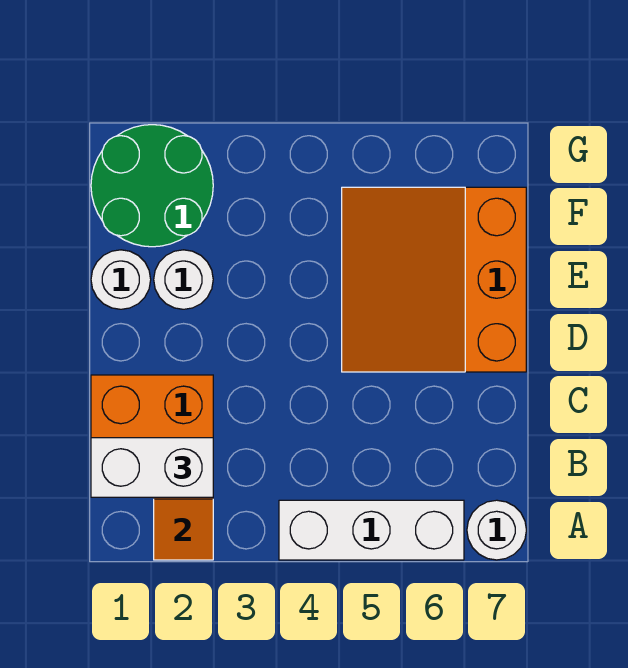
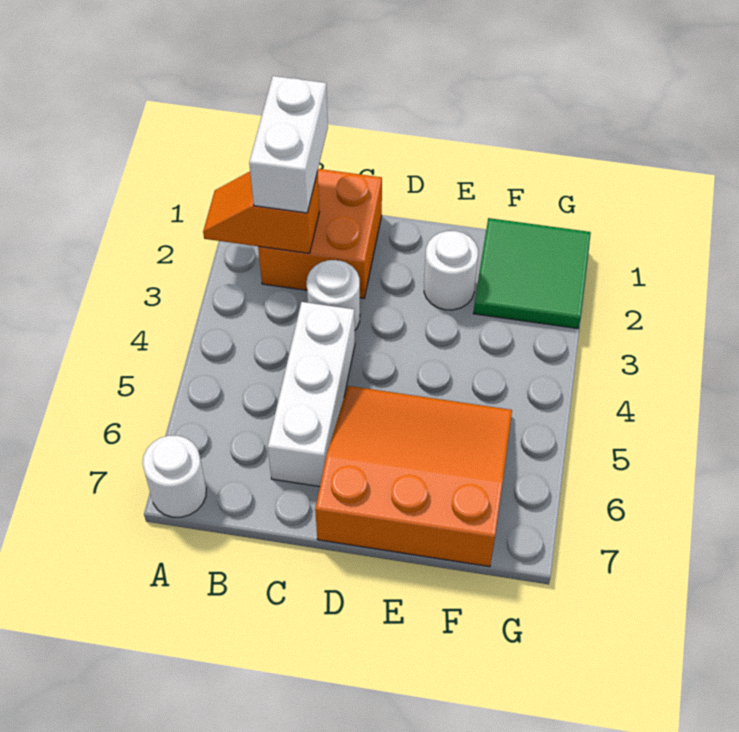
white brick A4:A6 level 1 -> white brick C4:C6 level 1
white round brick E1 level 1 -> white round brick C3 level 1
green round brick F1:G2 level 1 -> green tile F1:G2 level 1

